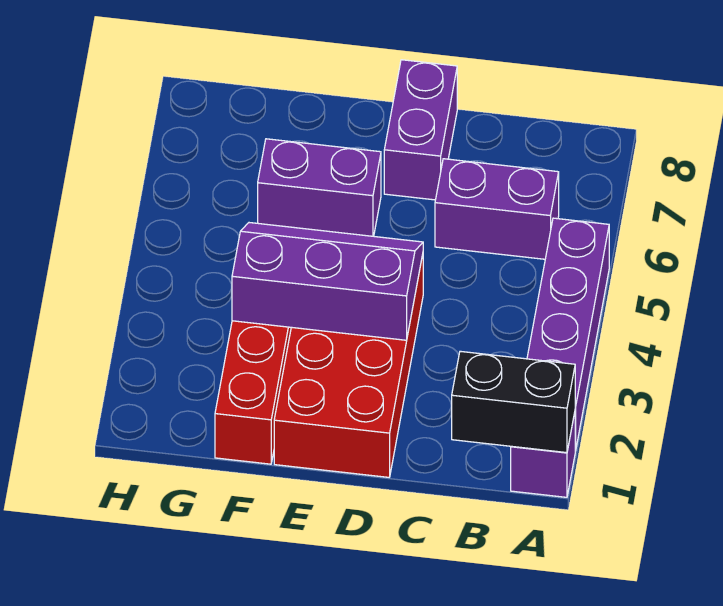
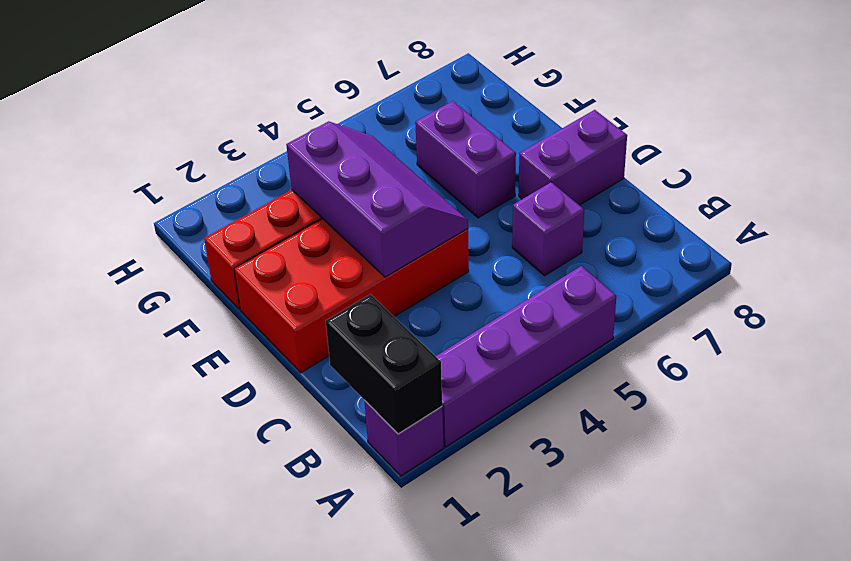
purple brick B6:C6 level 1 -> purple brick C6 level 1

